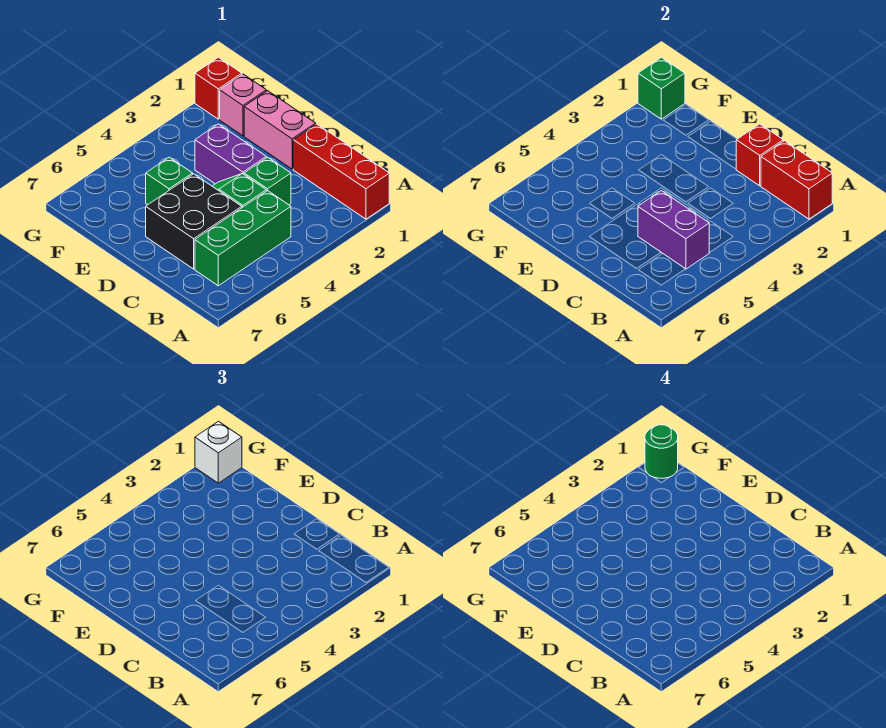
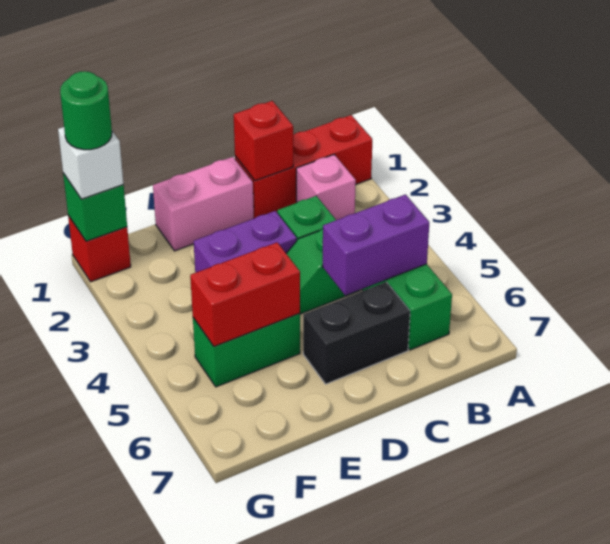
red brick A1:B1 level 2 -> red brick E5:F5 level 2
black brick C5:D6 level 1 -> black brick C6:D6 level 1
green brick E5 level 1 -> green brick E5:F5 level 1
pink brick F1 level 1 -> pink brick B2 level 1

